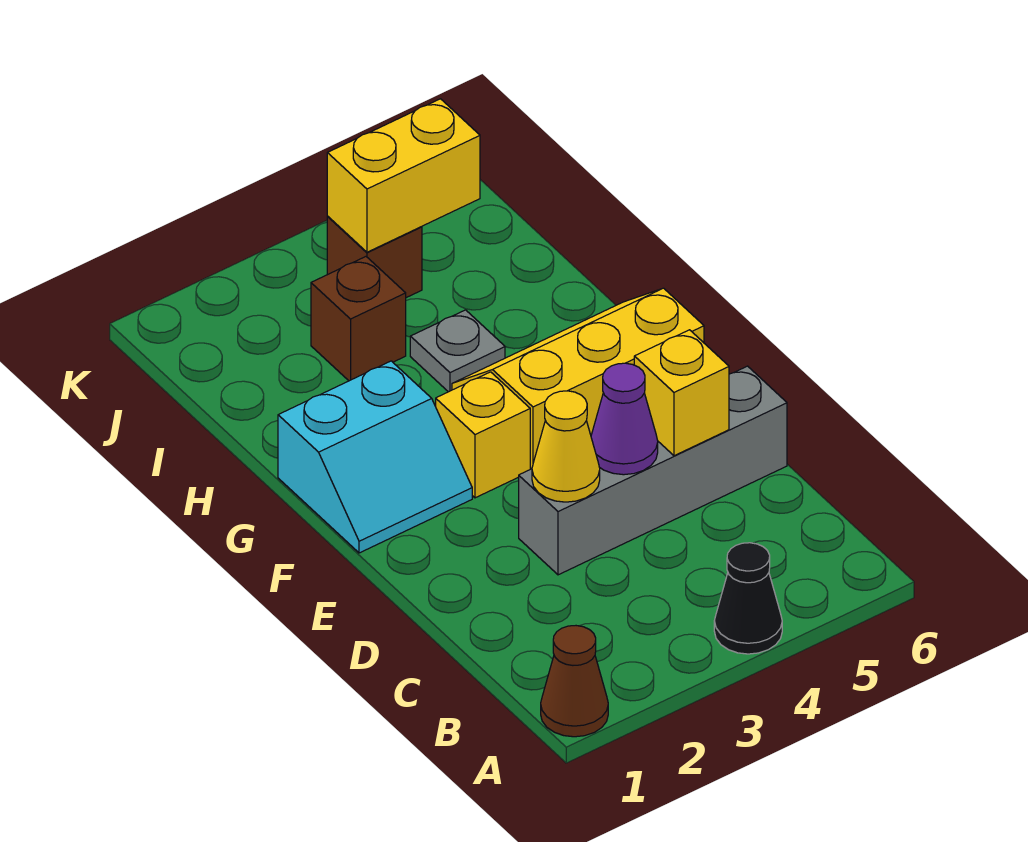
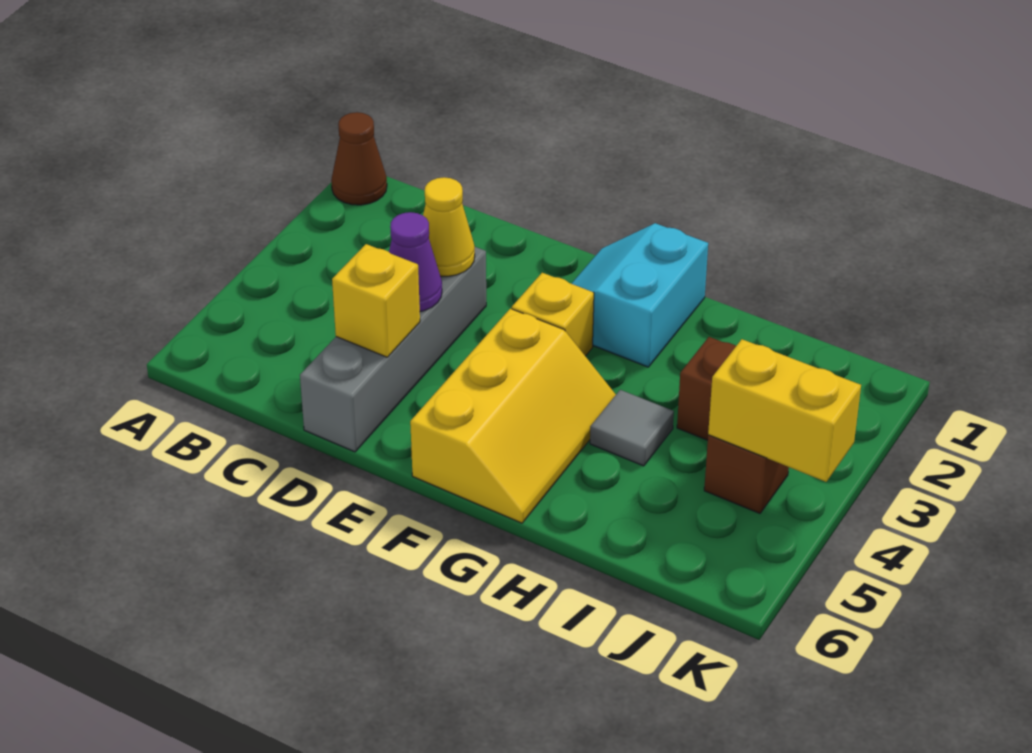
black cone A4 level 1 -> none
grey plate H4 level 1 -> grey tile H4 level 1
yellow brick J4:J5 level 2 -> yellow brick J4:K4 level 2

